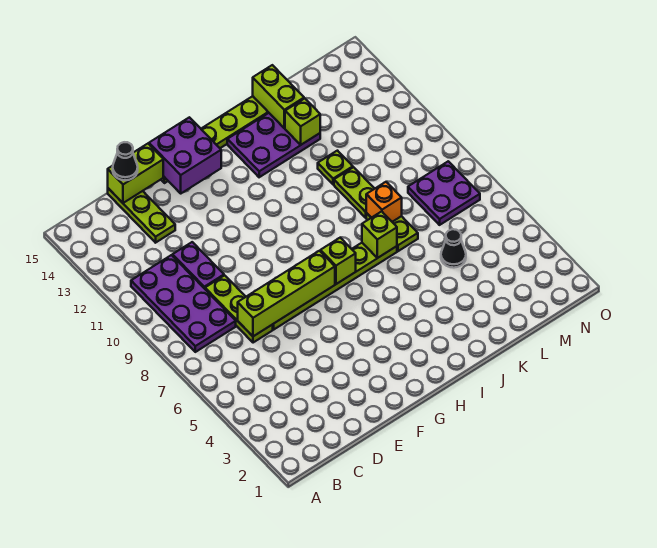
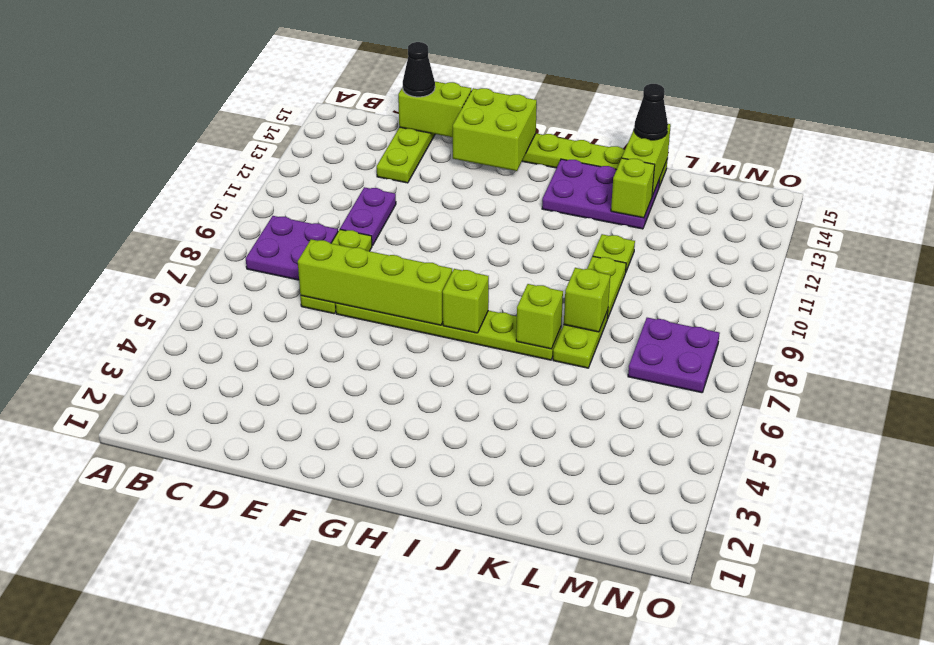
purple plate B8:C11 level 1 -> purple plate B8:C9 level 1
purple brick F14:G15 level 2 -> lime brick F14:G15 level 2
orange brick K8 level 2 -> lime brick K8 level 2
black cone L5 level 1 -> black cone K15 level 3

